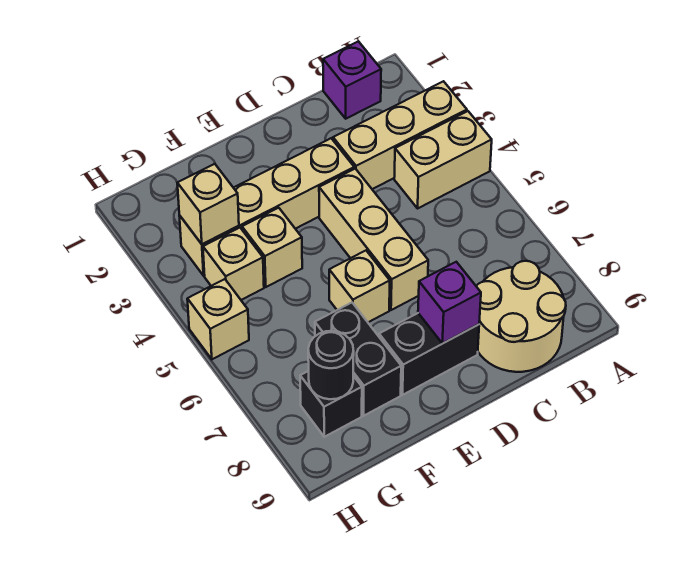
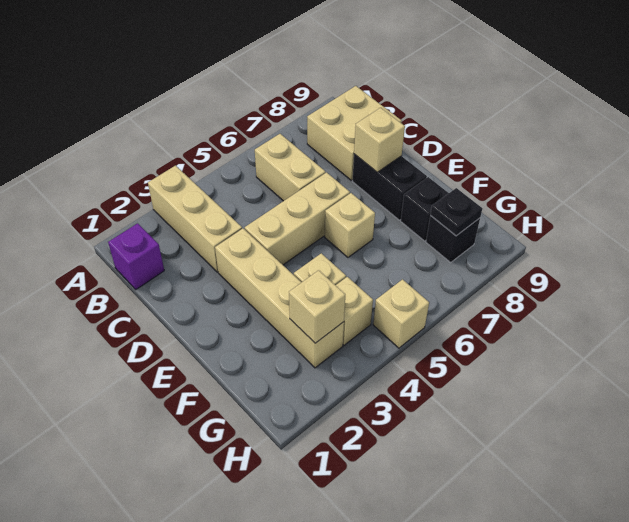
tan brick A4:B4 level 1 -> tan brick B6:C6 level 1
tan round brick B8:C9 level 1 -> tan brick B8:C9 level 1
purple brick D8 level 2 -> tan brick D8 level 2
black brick F7:F8 level 1 -> black brick F8 level 1
black round brick G8 level 2 -> black plate G8 level 2

